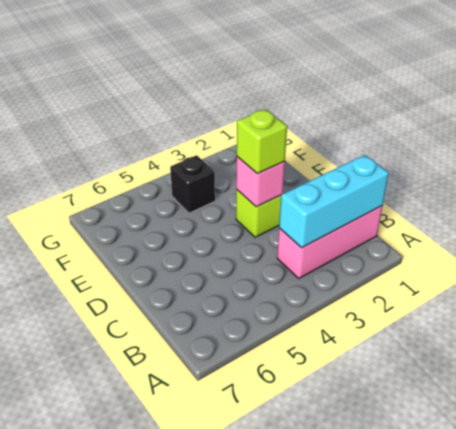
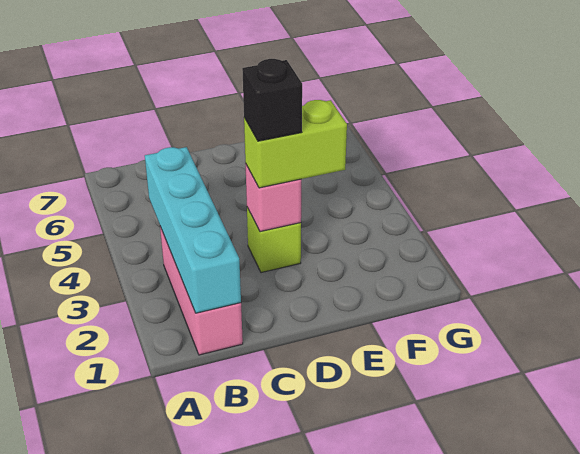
cyan brick B1:B3 level 2 -> cyan brick B1:B4 level 2
lime brick D3 level 3 -> lime brick D3:E3 level 3
black brick F4 level 1 -> black brick D3 level 4

